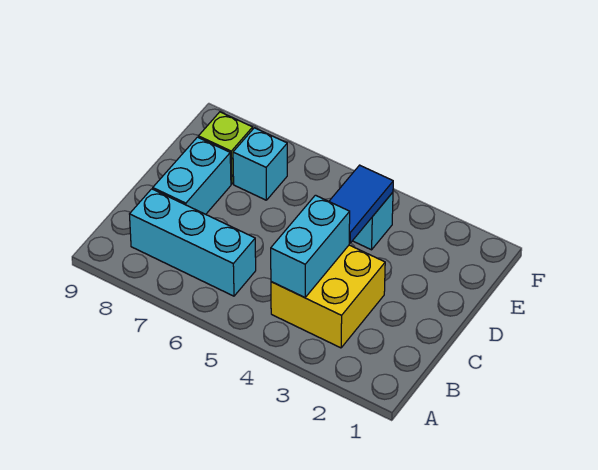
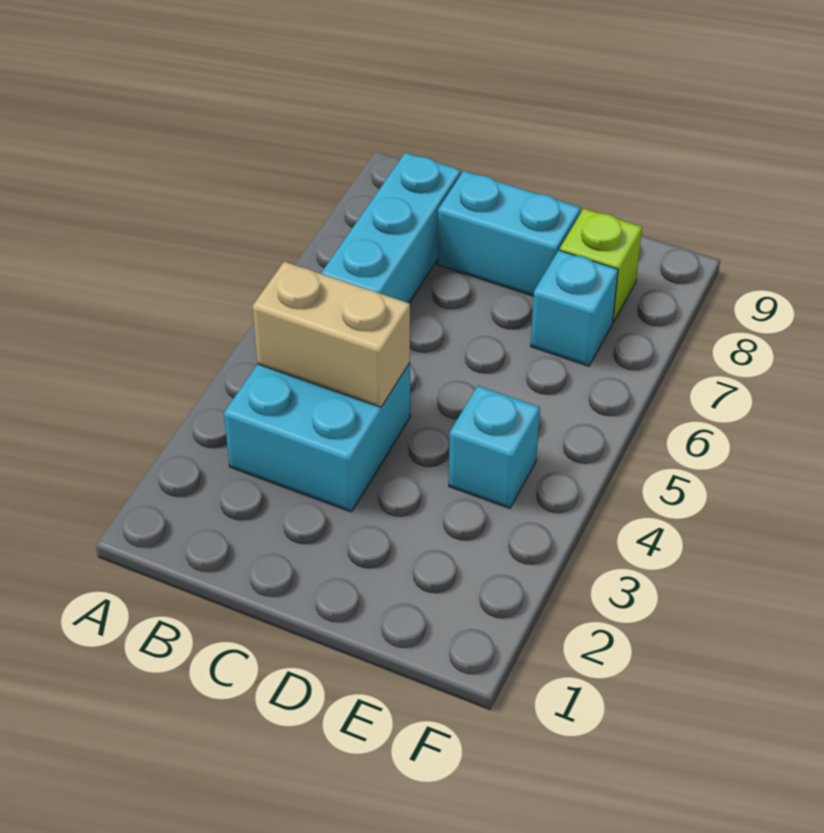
yellow brick B3:C4 level 1 -> cyan brick B3:C4 level 1
cyan brick B4:C4 level 2 -> tan brick B4:C4 level 2
blue tile D4:E4 level 2 -> none

